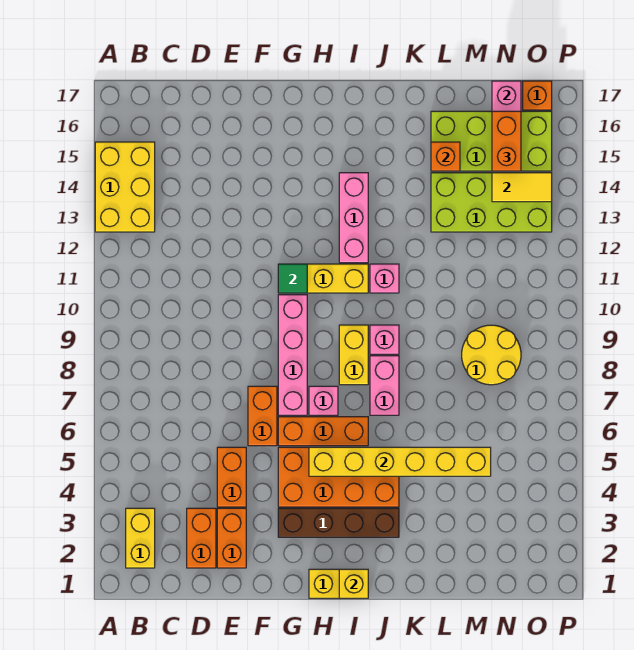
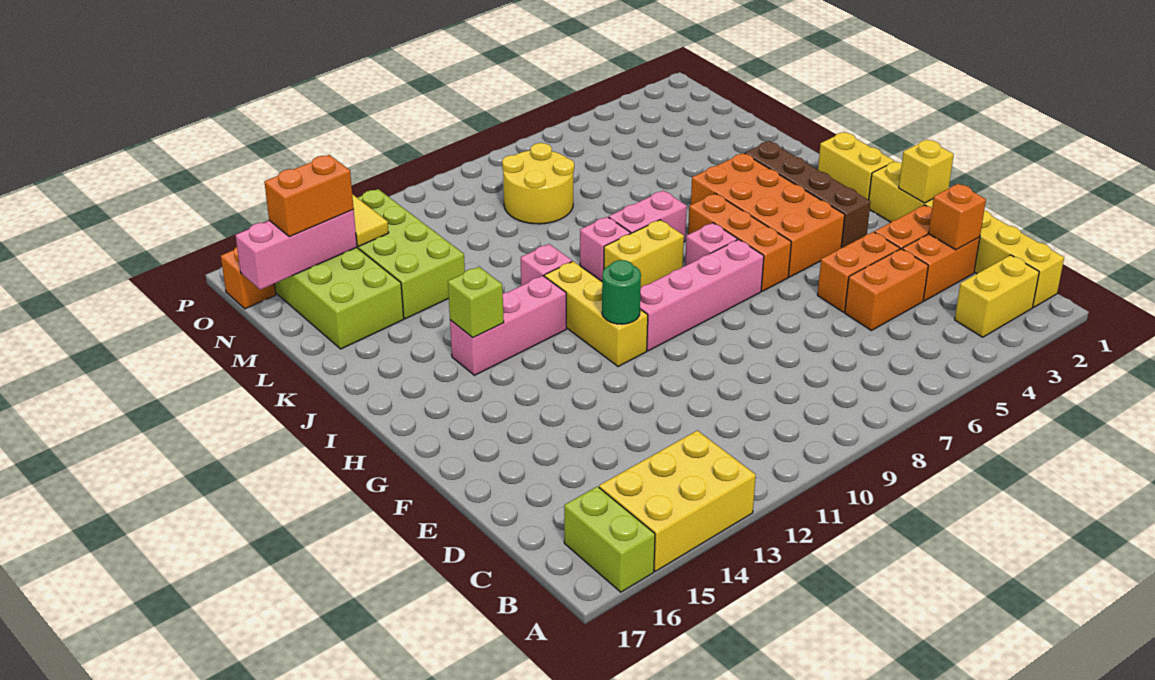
none -> lime brick A16:B16 level 1
orange brick F6:F7 level 1 -> orange brick D4:D5 level 1
green tile G11 level 2 -> green round brick G11 level 2
yellow brick H5:M5 level 2 -> yellow brick B1:G1 level 1
yellow brick I1 level 2 -> yellow brick F1 level 2
none -> lime brick I14 level 2
orange brick L15 level 2 -> orange brick D2 level 2

